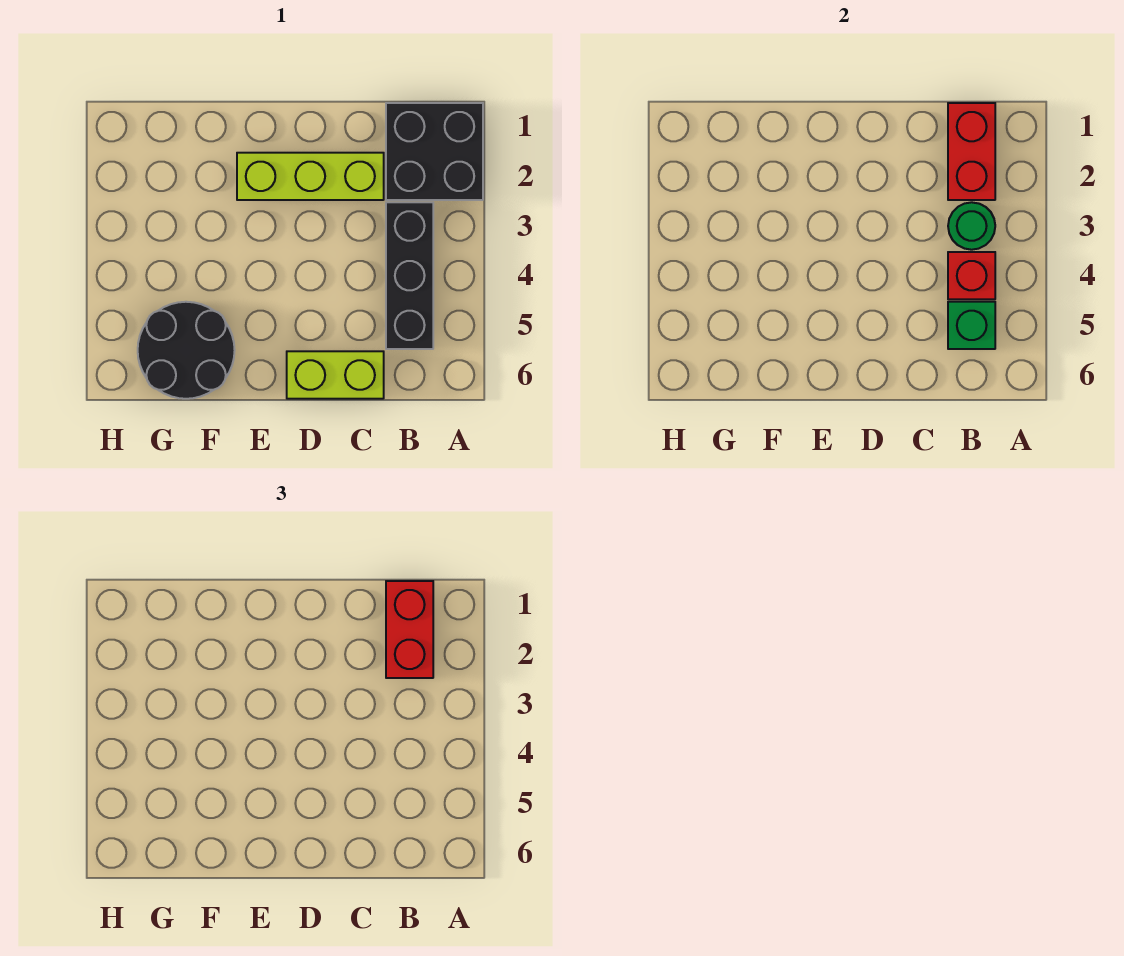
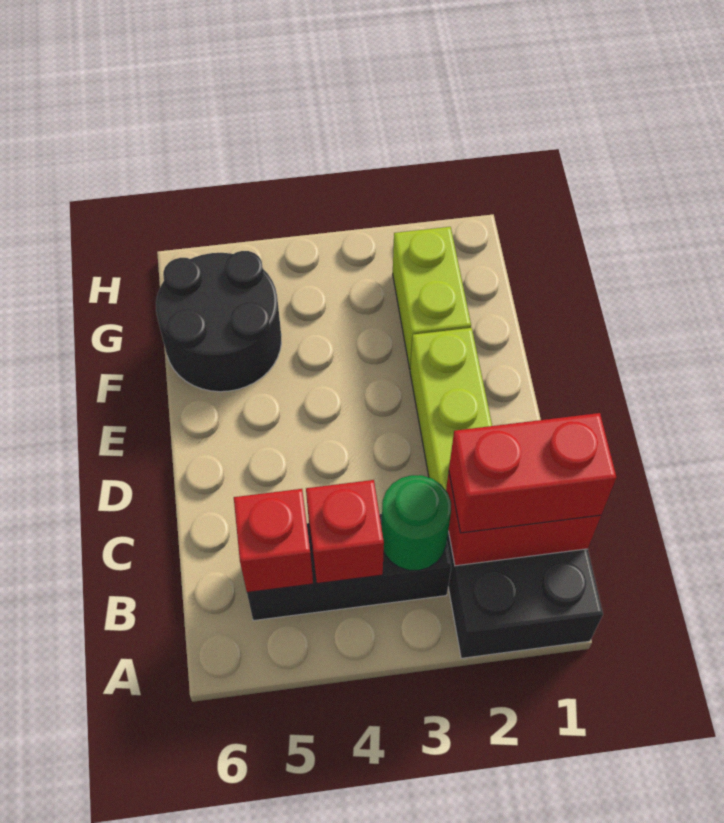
green brick B5 level 2 -> red brick B5 level 2
lime brick C6:D6 level 1 -> lime brick F2:G2 level 1

